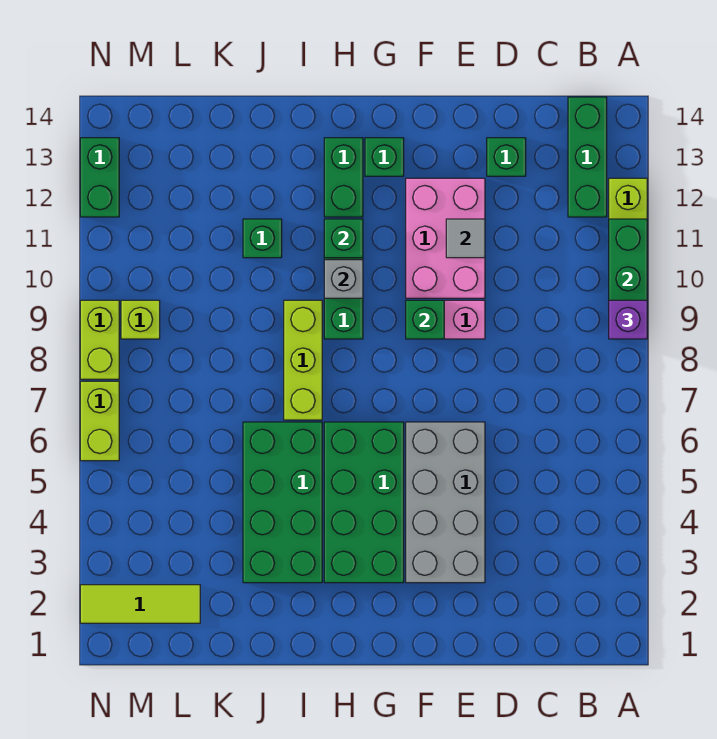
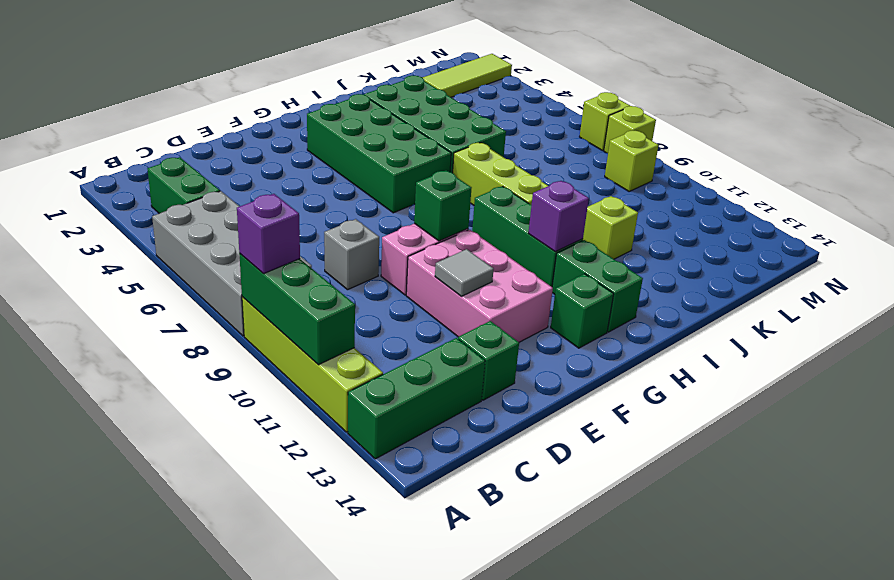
green brick B12:B14 level 1 -> green brick A13:C13 level 1
grey brick E3:F6 level 1 -> grey brick A5:B8 level 1
grey brick H10 level 2 -> grey brick D8 level 1
green brick H11 level 2 -> purple brick H11 level 2
green brick J11 level 1 -> lime brick J11 level 1
lime brick N6:N7 level 1 -> lime brick N7 level 1
lime brick N8:N9 level 1 -> lime brick N8 level 1
green brick N12:N13 level 1 -> green brick B3:B4 level 1

